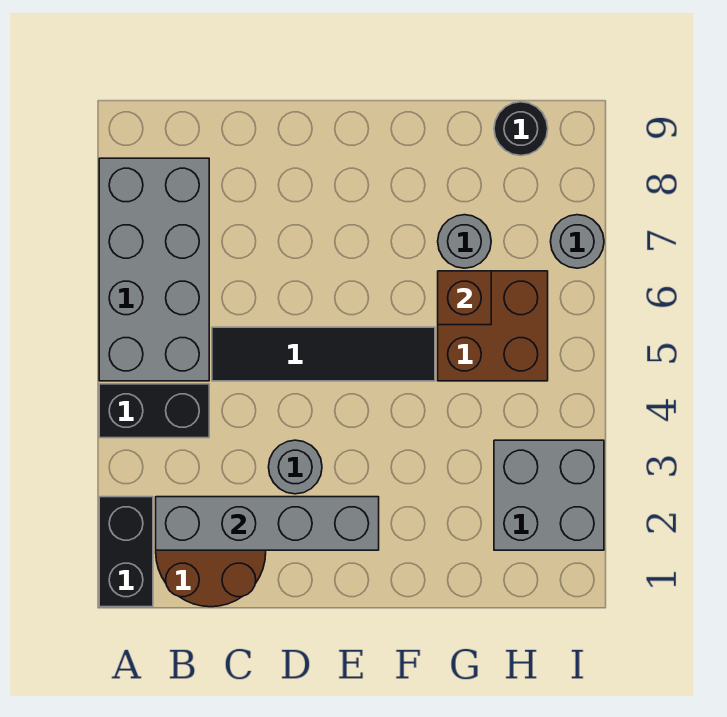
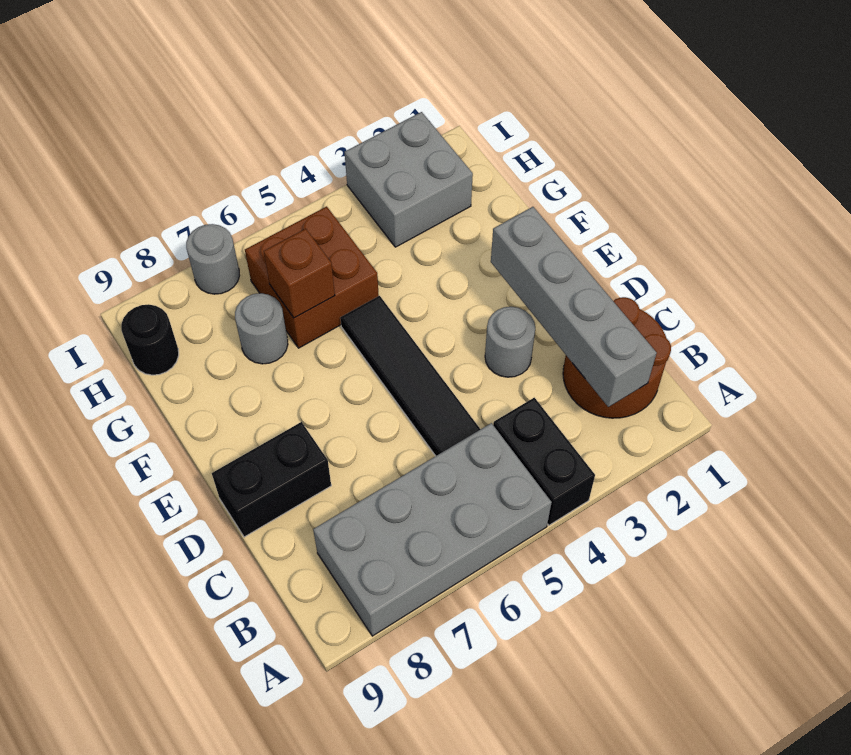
black brick A1:A2 level 1 -> black brick D8:D9 level 1

